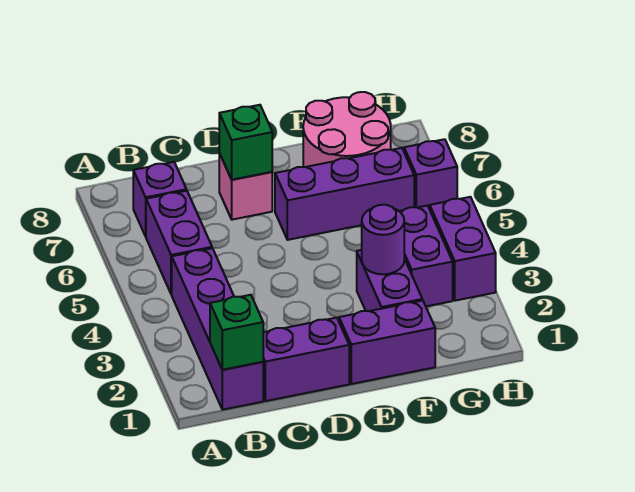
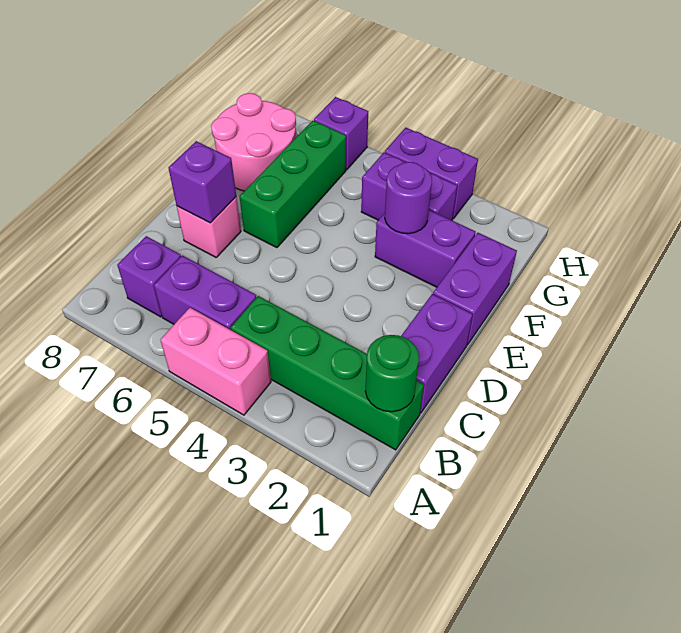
none -> pink brick A4:A5 level 1
purple brick B1:B4 level 1 -> green brick B1:B4 level 1
green brick B1 level 2 -> green round brick B1 level 2
green brick D7 level 2 -> purple brick D7 level 2
purple brick E6:G6 level 1 -> green brick E6:G6 level 1

